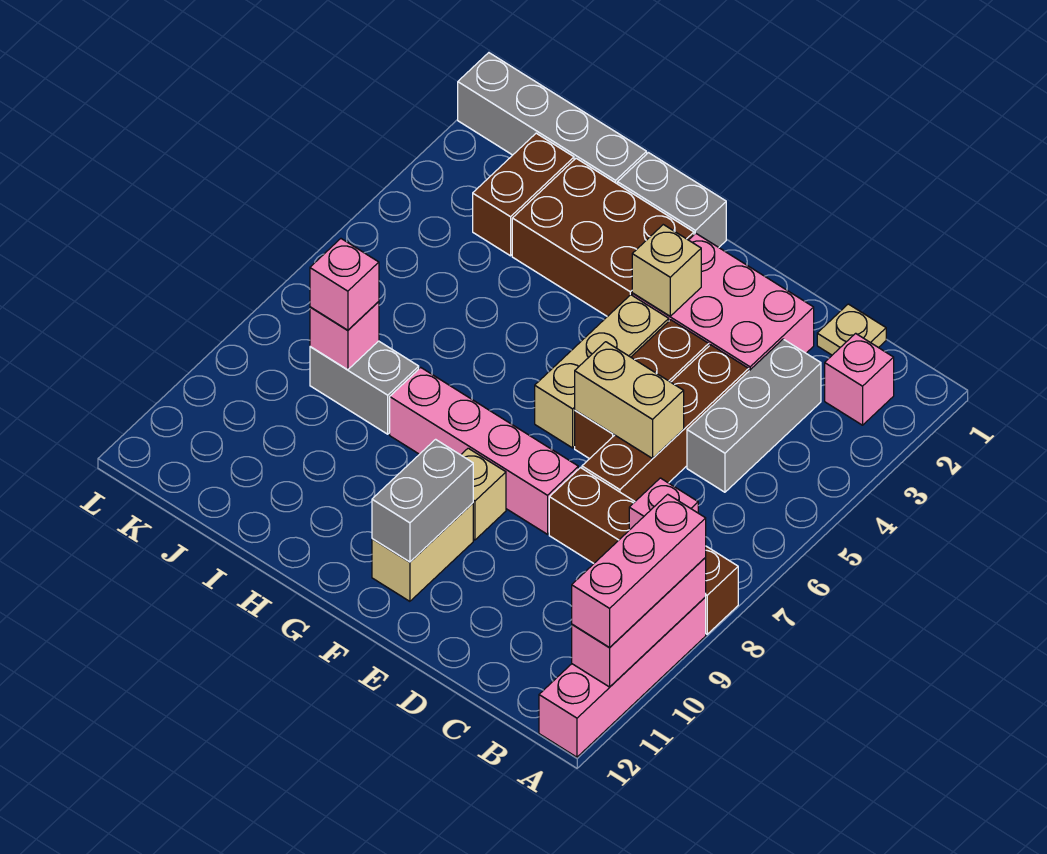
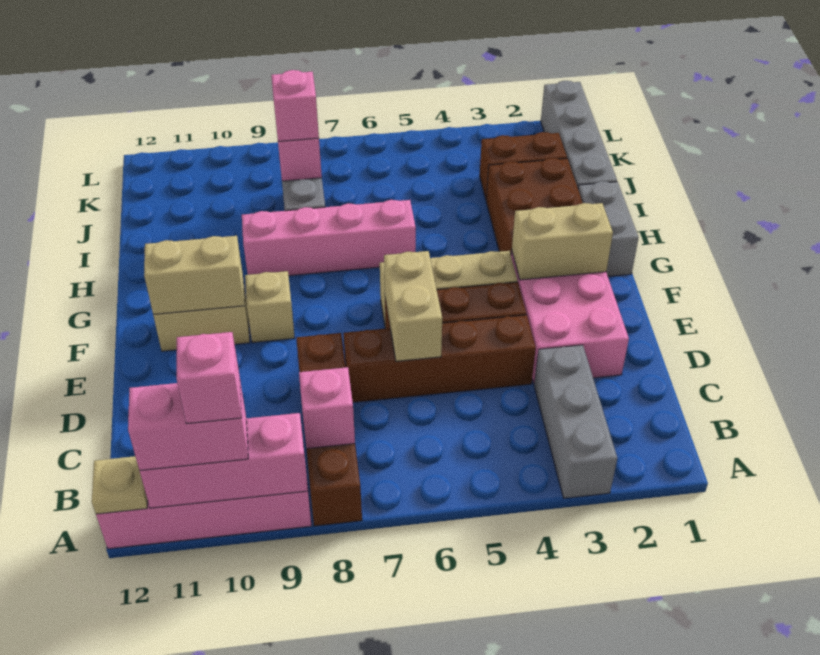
pink brick A9:A11 level 3 -> pink brick A10:A11 level 3
pink brick B2 level 1 -> pink brick A10 level 4
tan plate C1 level 1 -> tan plate A12 level 2
grey brick C3:C5 level 1 -> grey brick A3:C3 level 1
pink brick E8:H8 level 1 -> pink brick H6:H9 level 1
tan brick F3 level 2 -> tan brick F2:F3 level 2
grey brick F10:F11 level 2 -> tan brick F10:F11 level 2

